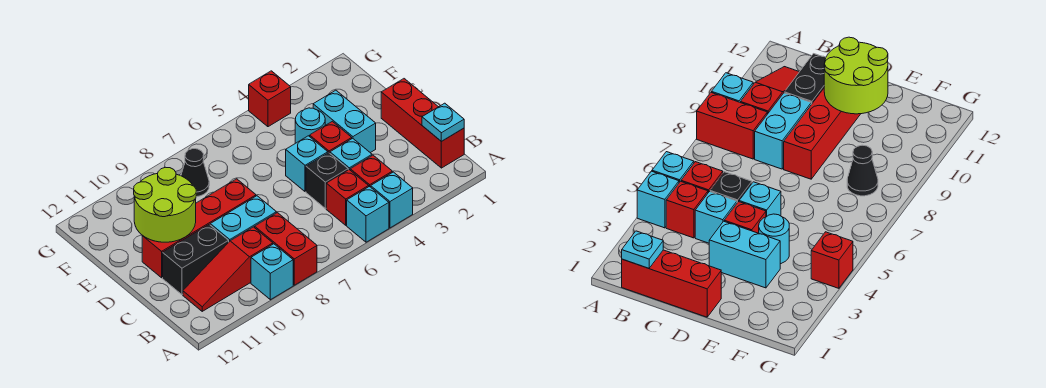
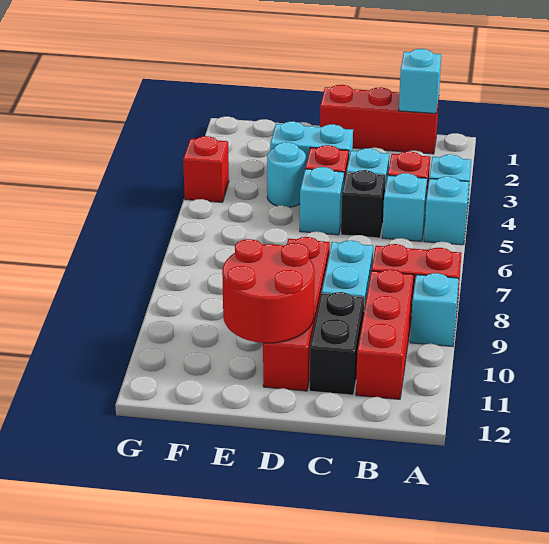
cyan plate B1 level 2 -> cyan brick B1 level 2
red brick B5 level 1 -> cyan brick B5 level 1
red slope B9:B11 level 1 top 9 -> red brick B9:B11 level 1
lime round brick D10:E11 level 2 -> red round brick D10:E11 level 2
black cone F8 level 1 -> none

